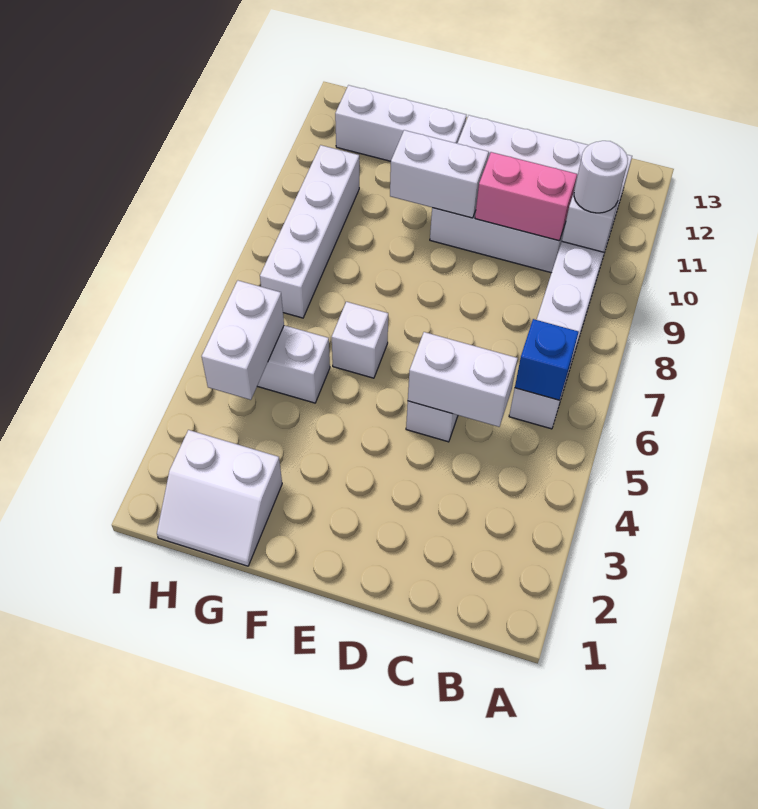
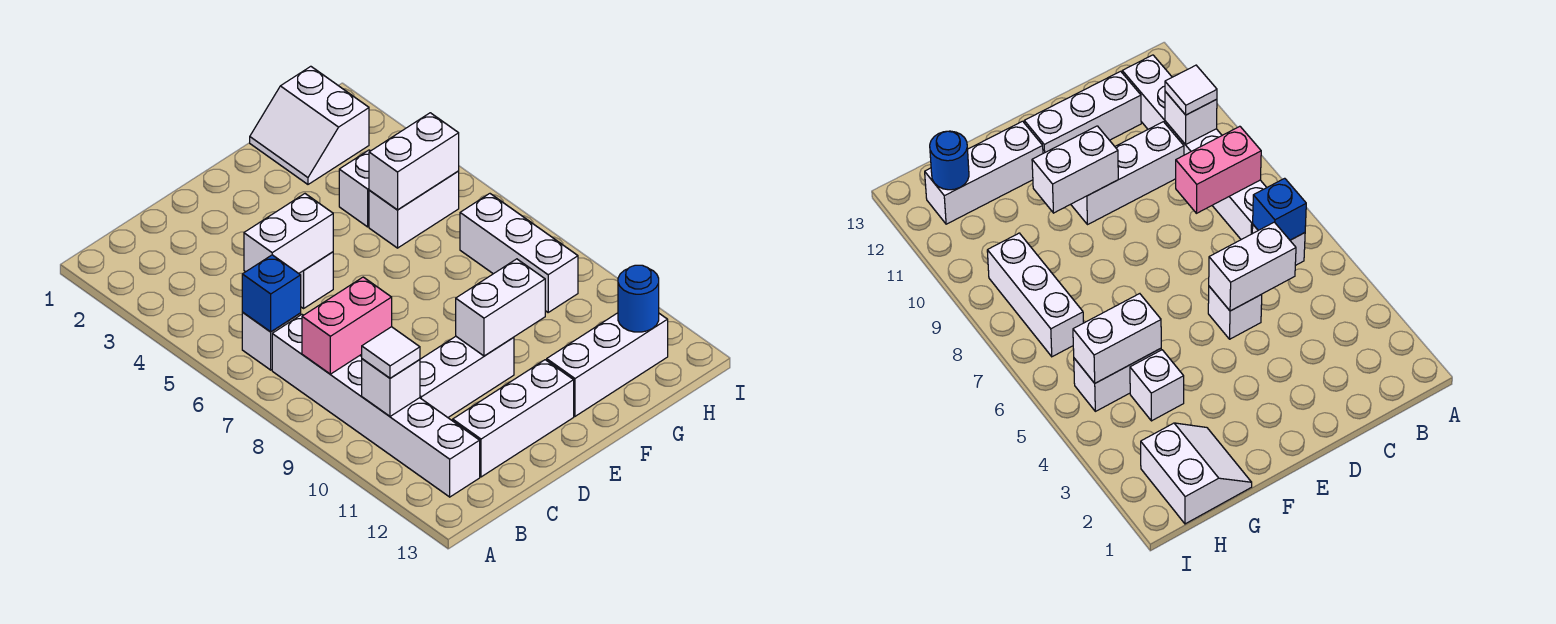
white round brick B10 level 3 -> white tile B10 level 3
pink brick C10:D10 level 2 -> pink brick B8:C8 level 2
white brick F6 level 1 -> white brick G4 level 1
white slope G1:H2 level 1 top 2 -> white slope G1:H2 level 1 top H
white brick H4:H5 level 2 -> white brick G5:H5 level 2
white brick H7:H10 level 1 -> white brick H7:H9 level 1
none -> blue round brick H12 level 2

